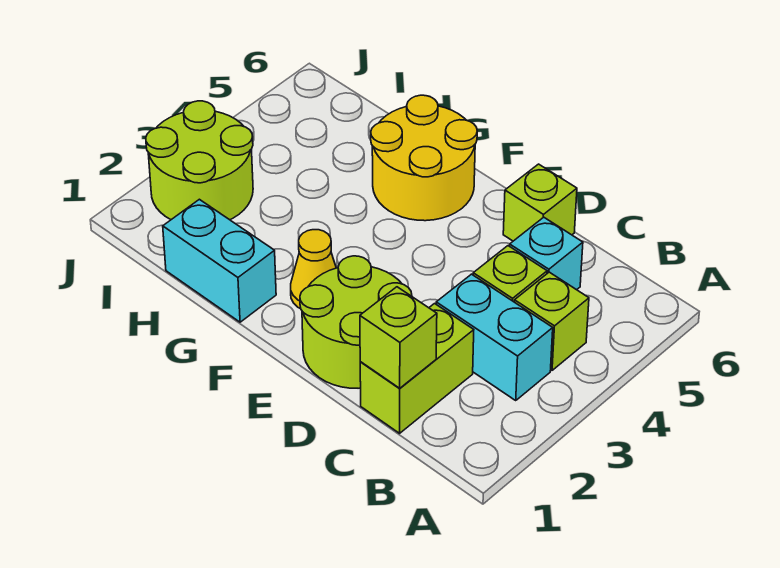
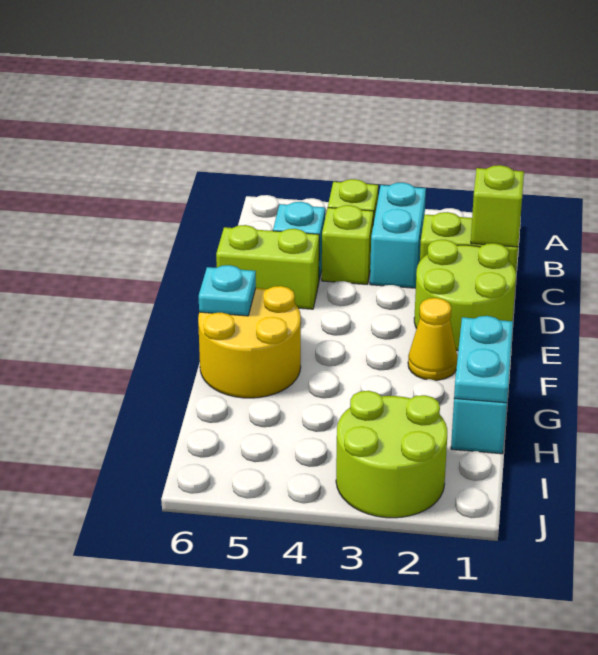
lime brick D6 level 1 -> lime brick D5:D6 level 1
none -> cyan plate F6 level 2
none -> cyan plate G1:H1 level 2

